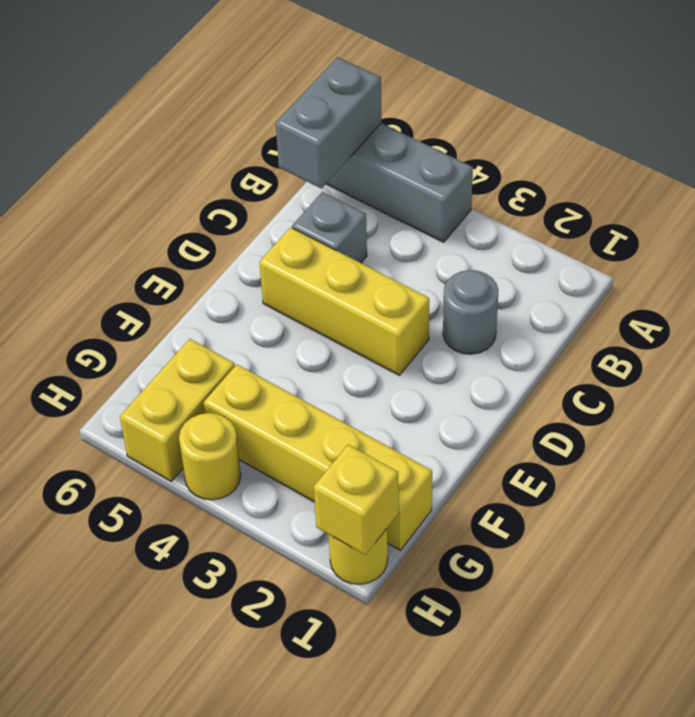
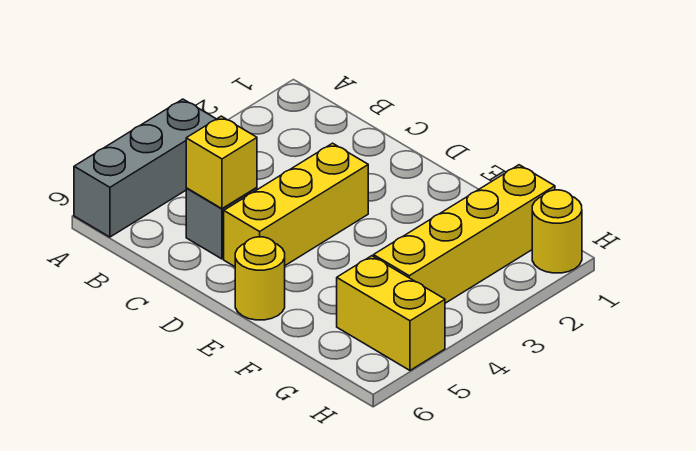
grey brick A6:B6 level 2 -> none
grey round brick C2 level 1 -> none
yellow brick H1 level 2 -> yellow brick C5 level 2
yellow round brick H4 level 1 -> yellow round brick E6 level 1

